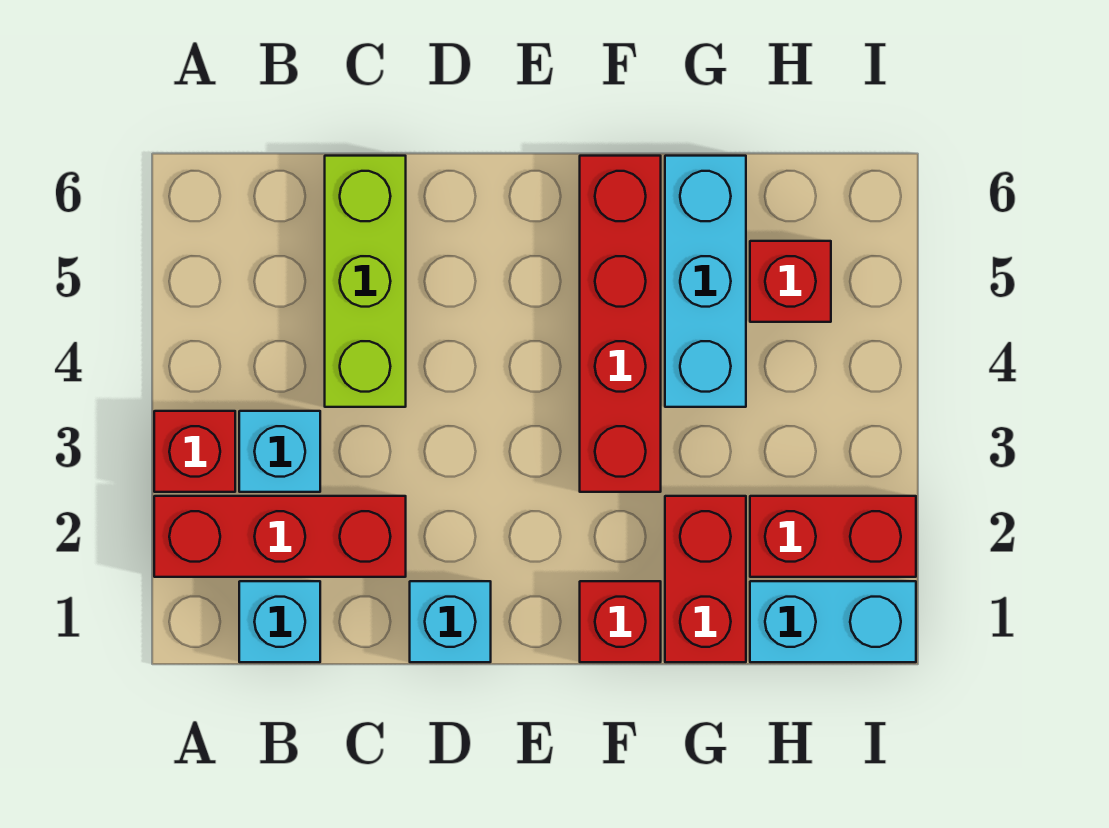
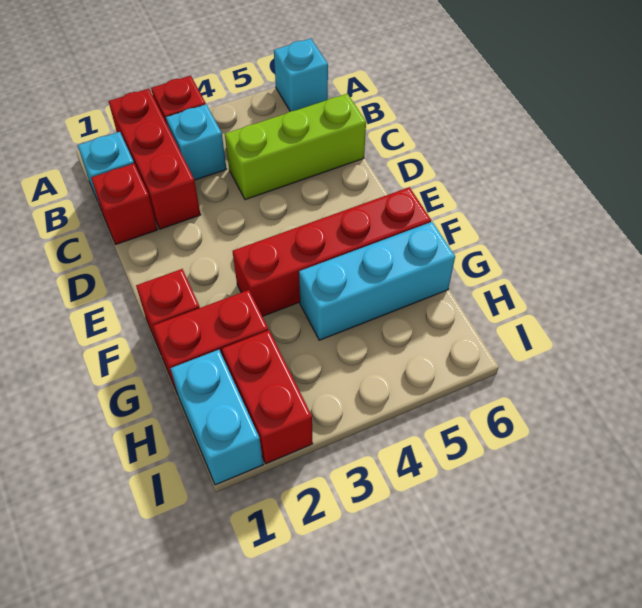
cyan brick D1 level 1 -> cyan brick A6 level 1
red brick H5 level 1 -> red brick C1 level 1

